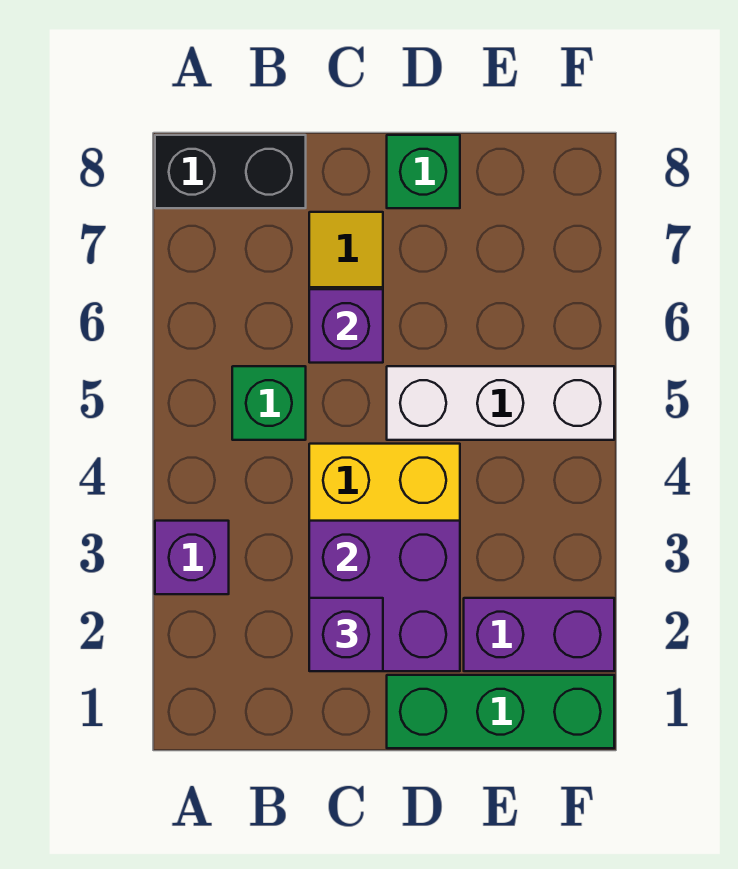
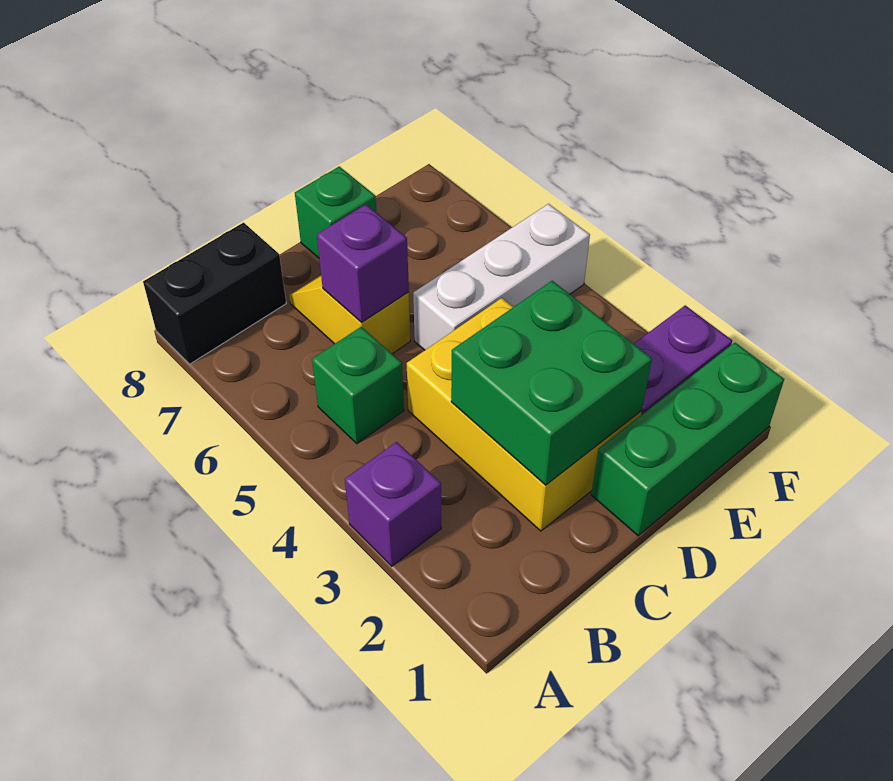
purple brick C2:D3 level 2 -> green brick C2:D3 level 2
purple brick C2 level 3 -> none

